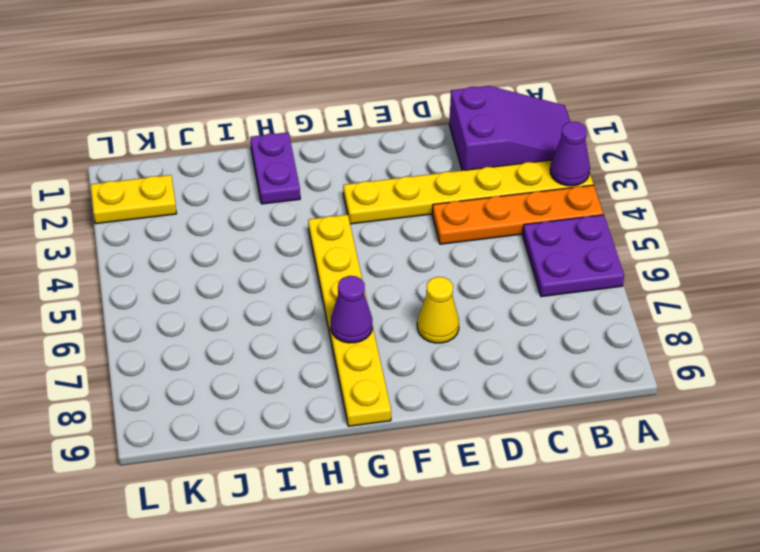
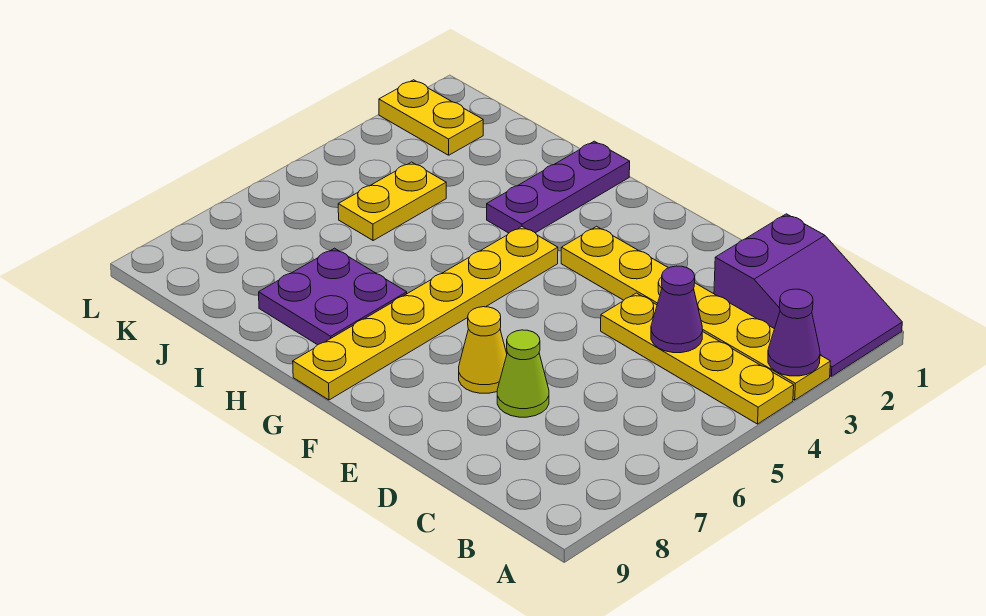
orange plate A4:D4 level 1 -> yellow plate A4:D4 level 1
purple plate A5:B6 level 1 -> purple plate H7:I8 level 1
none -> lime cone D7 level 1
purple cone G7 level 2 -> purple cone C4 level 2
purple plate H1:H2 level 1 -> purple plate H1:H3 level 1
none -> yellow plate J4:J5 level 1

